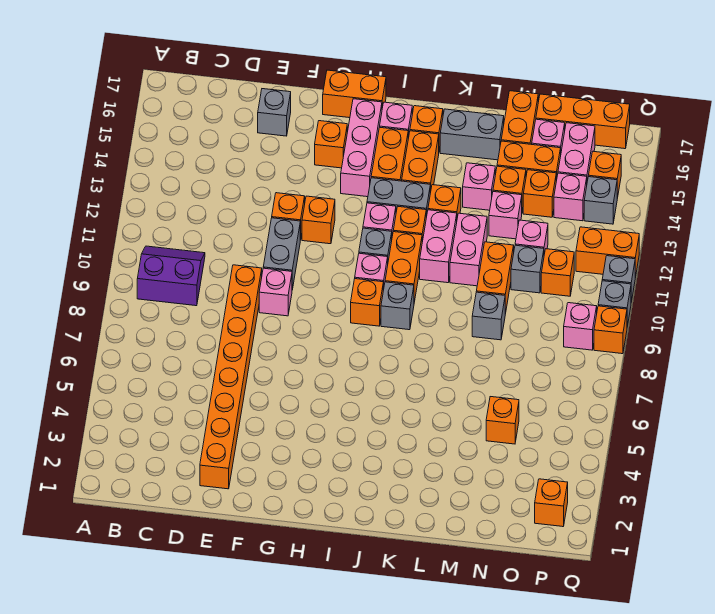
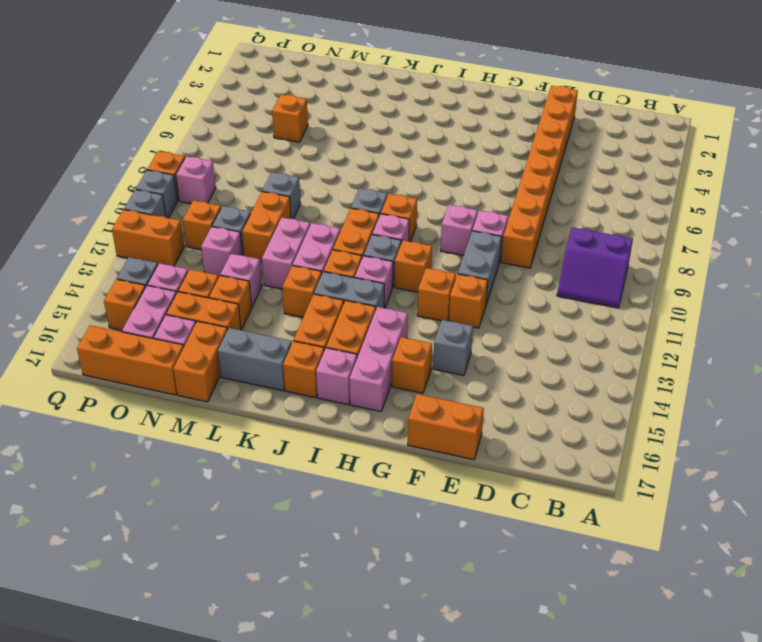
grey brick E16 level 1 -> grey brick F14 level 1
orange brick G17:H17 level 1 -> orange brick E17:F17 level 1
pink brick L14 level 1 -> pink brick G9 level 1
orange brick P2 level 1 -> orange brick H11 level 1

